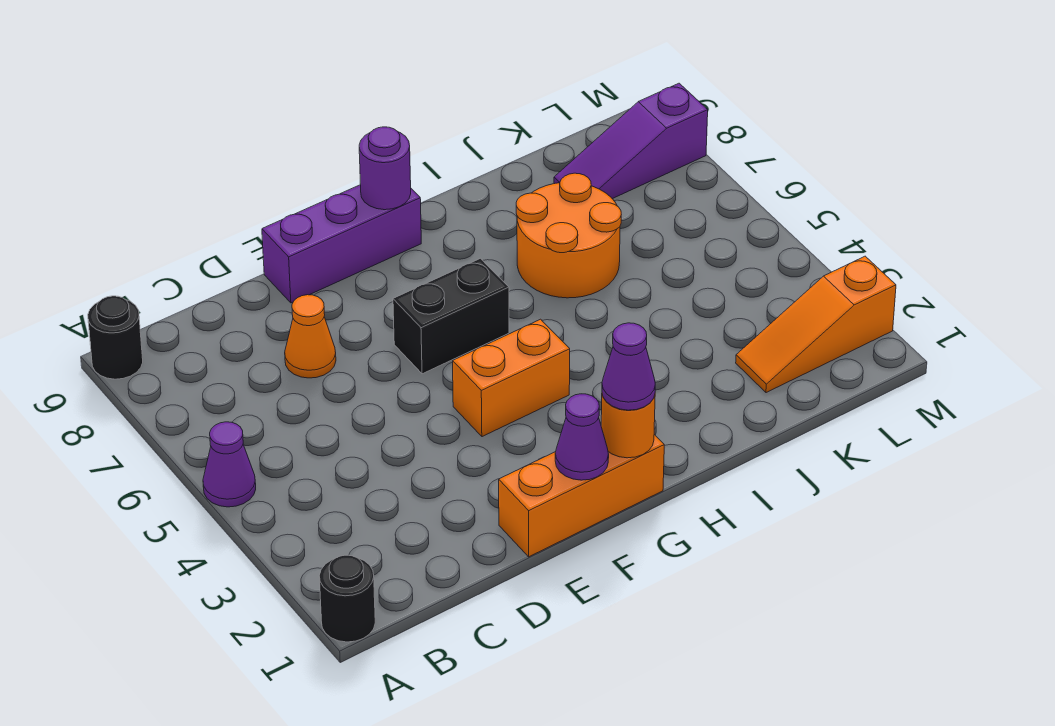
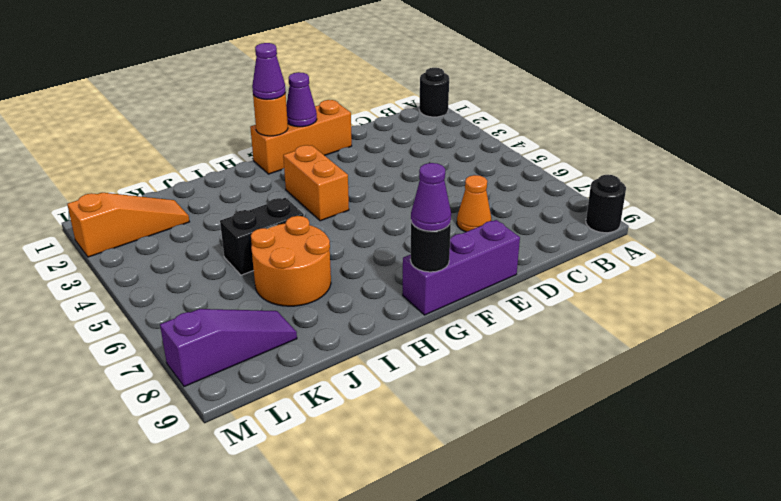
purple cone A5 level 1 -> purple cone G9 level 3
orange brick F4:G4 level 1 -> orange brick G3:G4 level 1
black brick F6:G6 level 1 -> black brick I5:J5 level 1
purple round brick G9 level 2 -> black round brick G9 level 2

